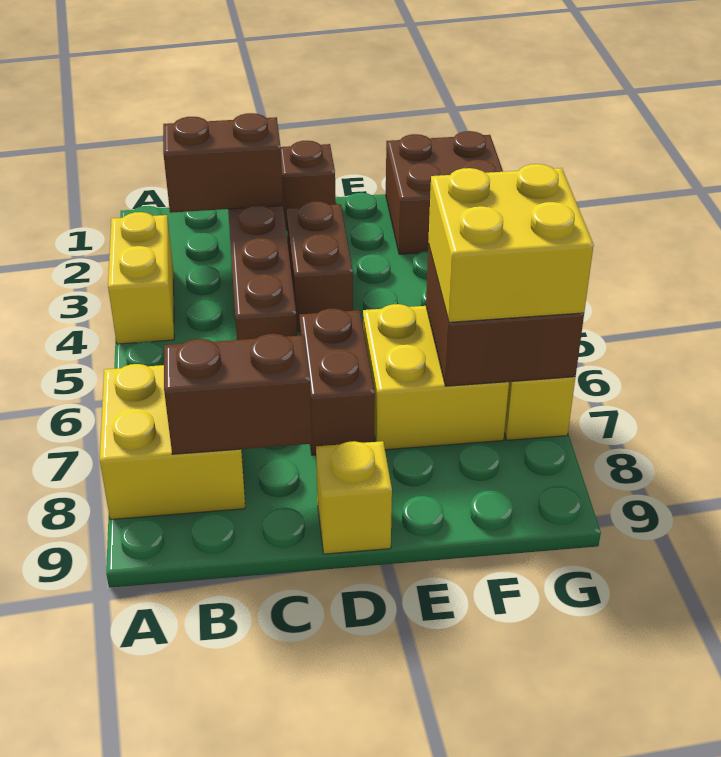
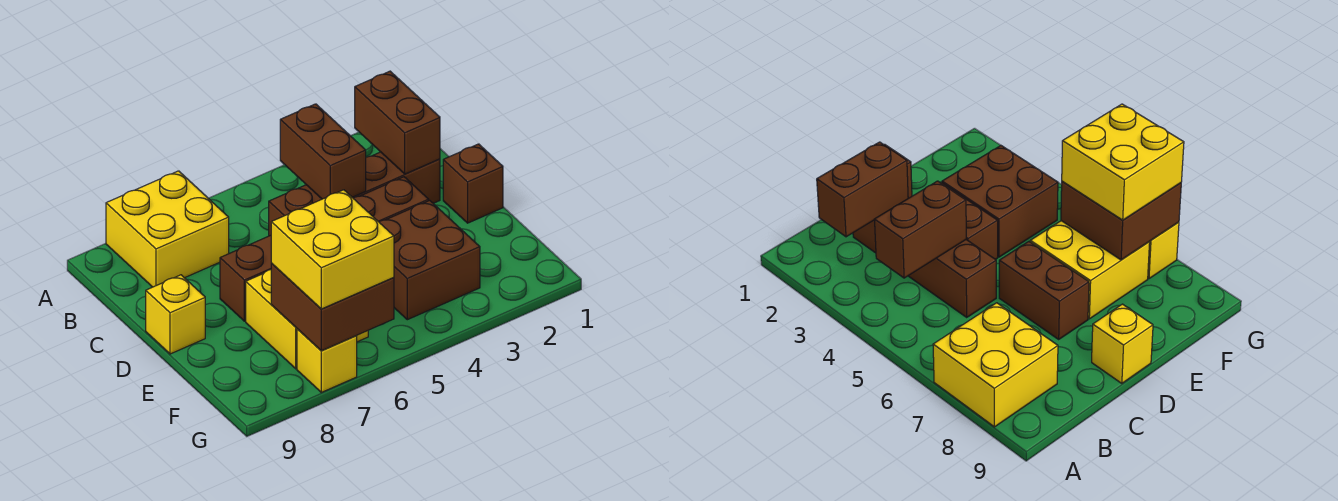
yellow brick A3:A4 level 1 -> none
brown brick B8:C8 level 2 -> brown brick B4:C4 level 2
brown brick F1:G2 level 1 -> brown brick E3:F4 level 1

